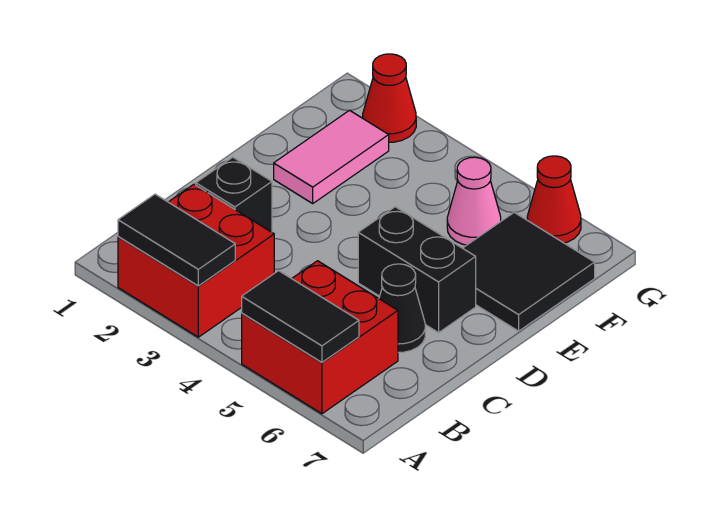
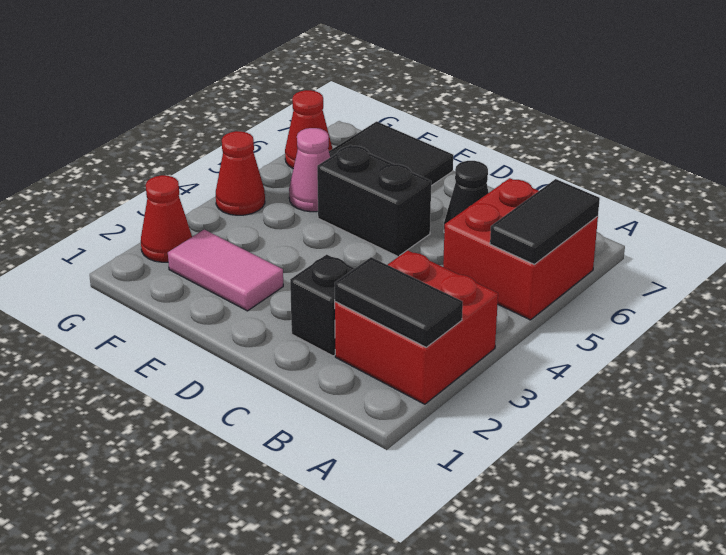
black tile A2:A3 level 2 -> black tile A2:B2 level 2
black brick D5:D6 level 1 -> black brick D5:E5 level 1
none -> red cone G4 level 1

